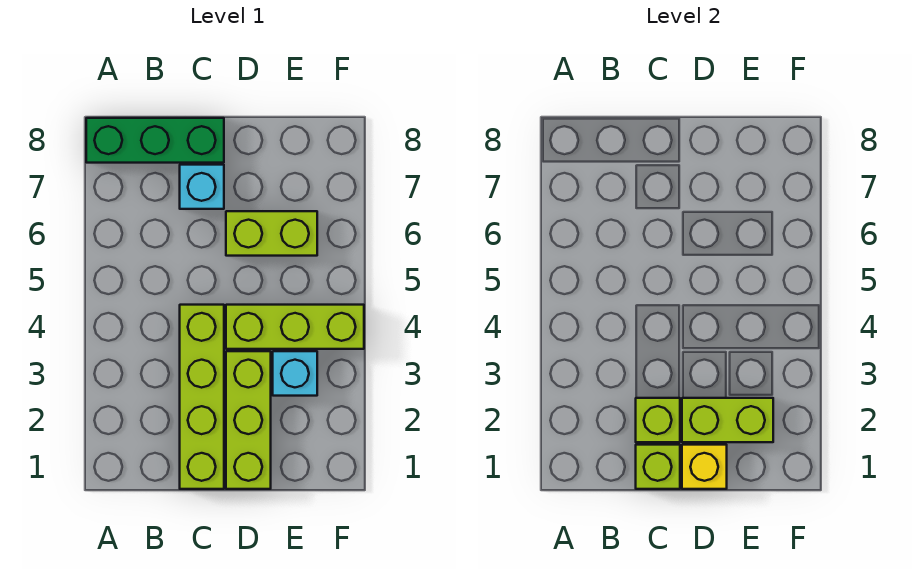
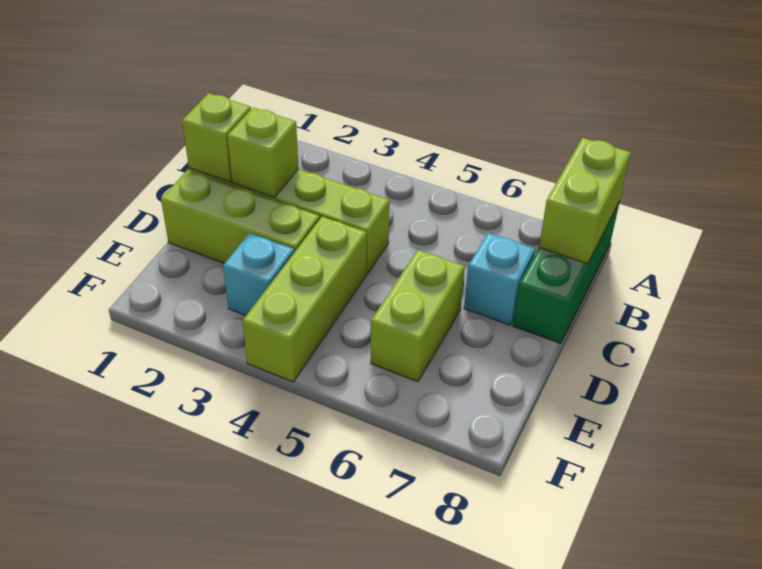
yellow brick D1 level 2 -> none
lime brick D2:E2 level 2 -> lime brick A8:B8 level 2

